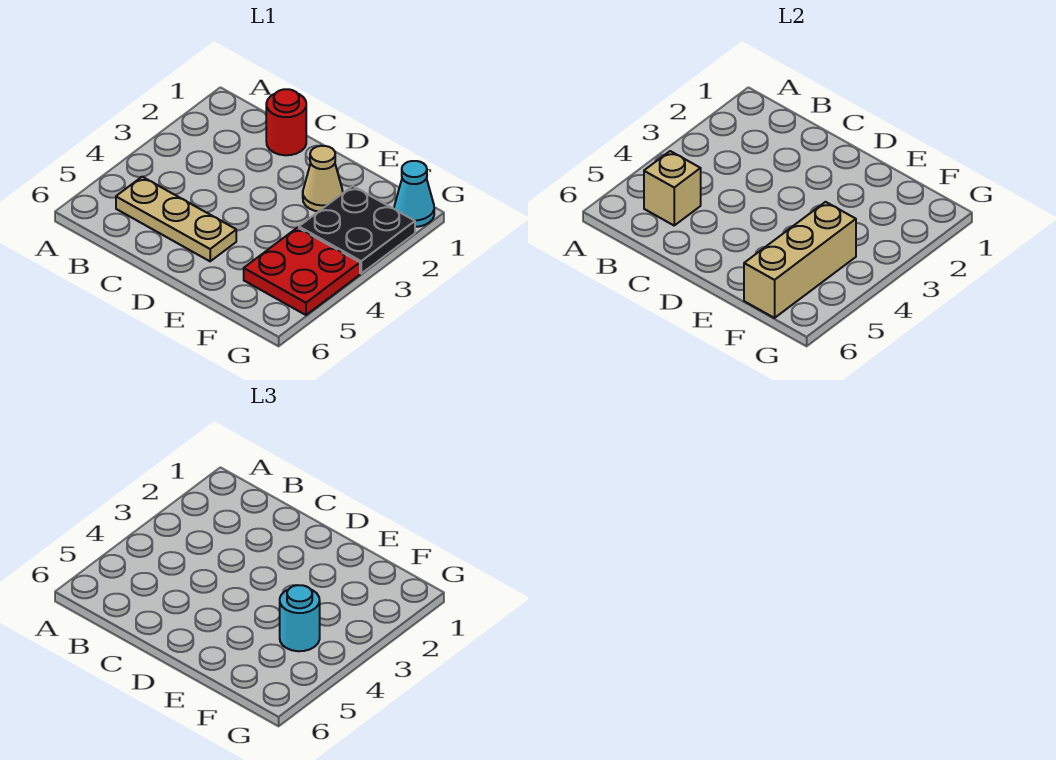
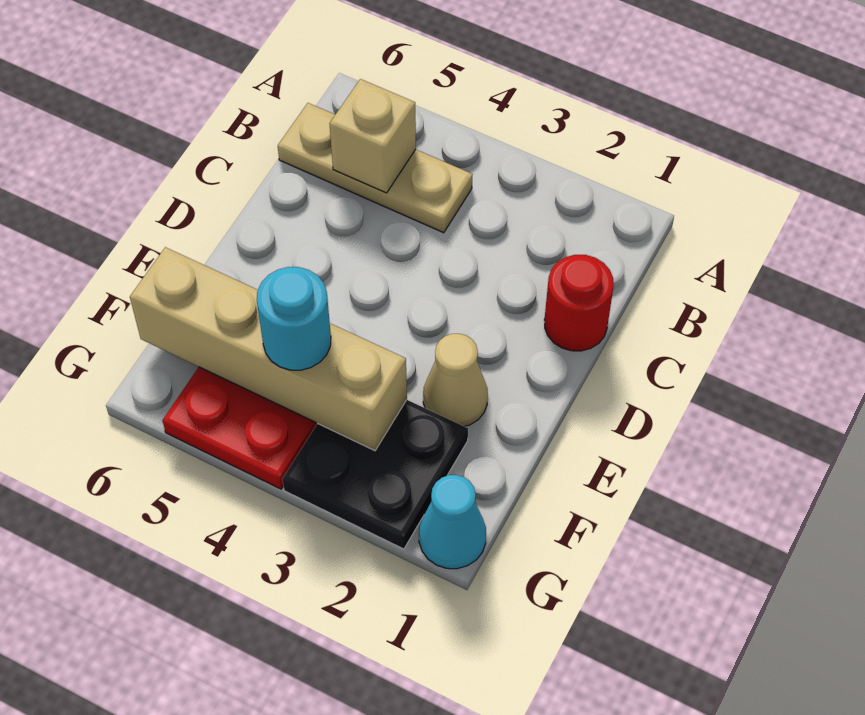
tan plate B5:D5 level 1 -> tan plate B4:B6 level 1
tan brick F4:F6 level 2 -> tan brick F3:F6 level 2

